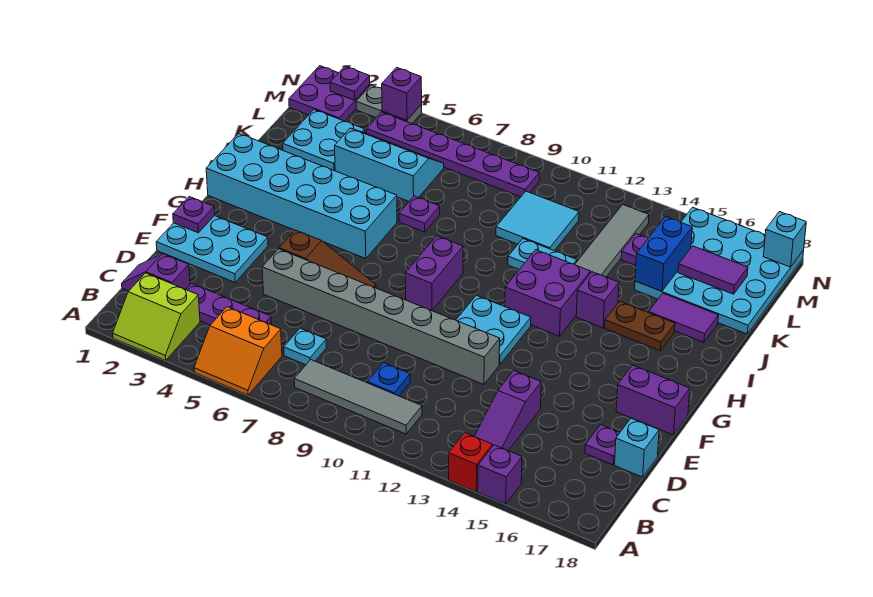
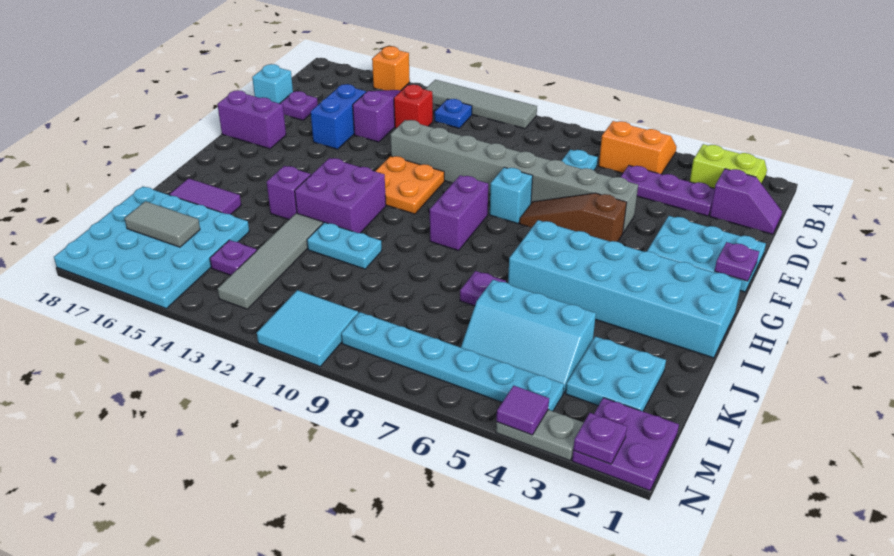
red brick A14 level 1 -> red brick C13 level 1
purple brick A15 level 1 -> orange brick A15 level 1
grey tile B8:B11 level 1 -> grey tile A10:A13 level 1
blue plate C10 level 1 -> blue plate B12 level 1
cyan plate F11:G12 level 1 -> orange plate F11:G12 level 1
brown plate I15:I16 level 1 -> none
cyan tile K10:L11 level 1 -> cyan tile M10:N11 level 1
blue brick K15:L15 level 2 -> blue brick D15:E15 level 1
purple tile L16:L17 level 2 -> grey tile L16:L17 level 2
purple plate M4:M9 level 1 -> cyan plate M4:M9 level 1
purple brick N4 level 2 -> purple tile N4 level 2
cyan brick N18 level 2 -> cyan brick F8 level 1

